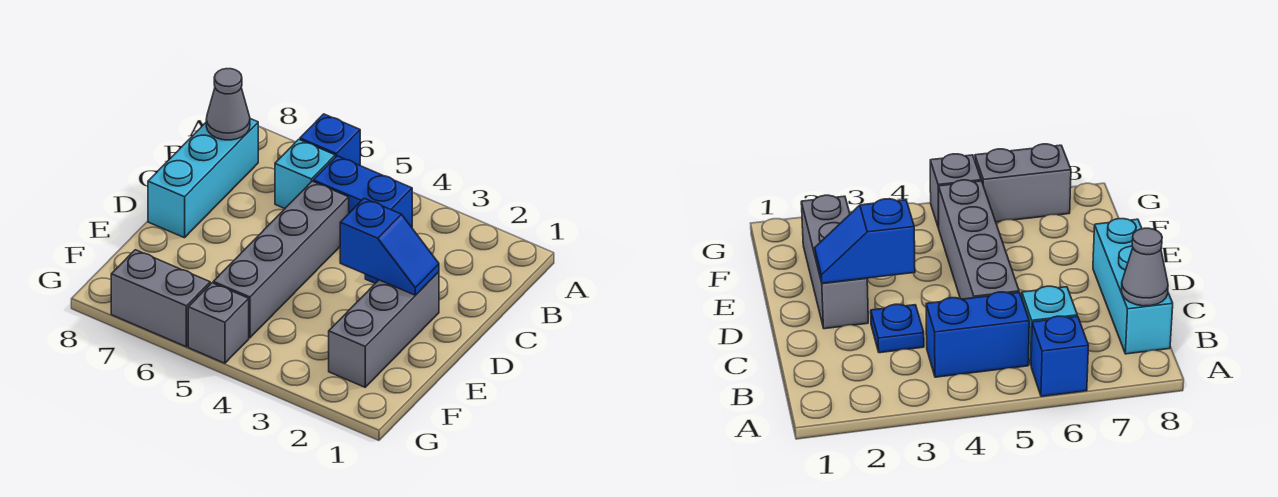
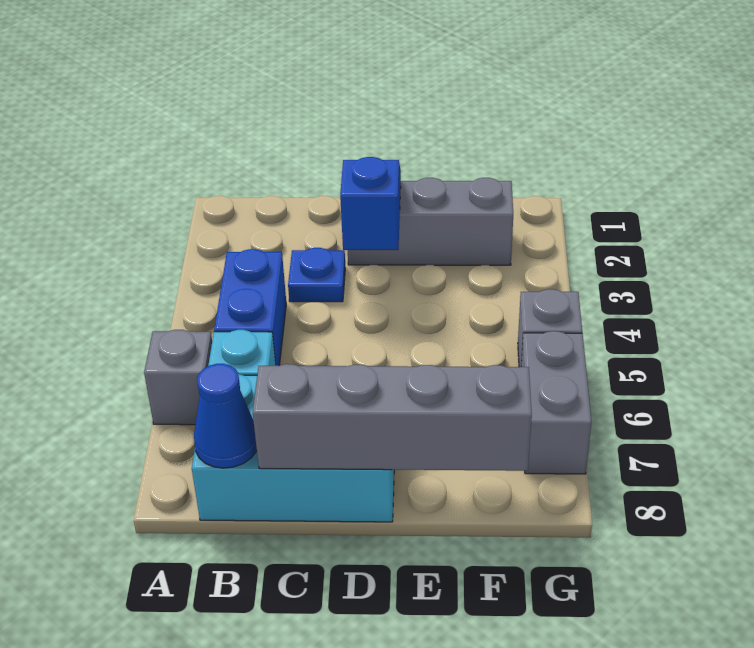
blue brick A6 level 1 -> grey brick A6 level 1
cyan brick B8:D8 level 1 -> cyan brick B7:D8 level 1
grey cone B8 level 2 -> blue cone B8 level 2
grey brick C5:F5 level 1 -> grey brick C8:F8 level 2

